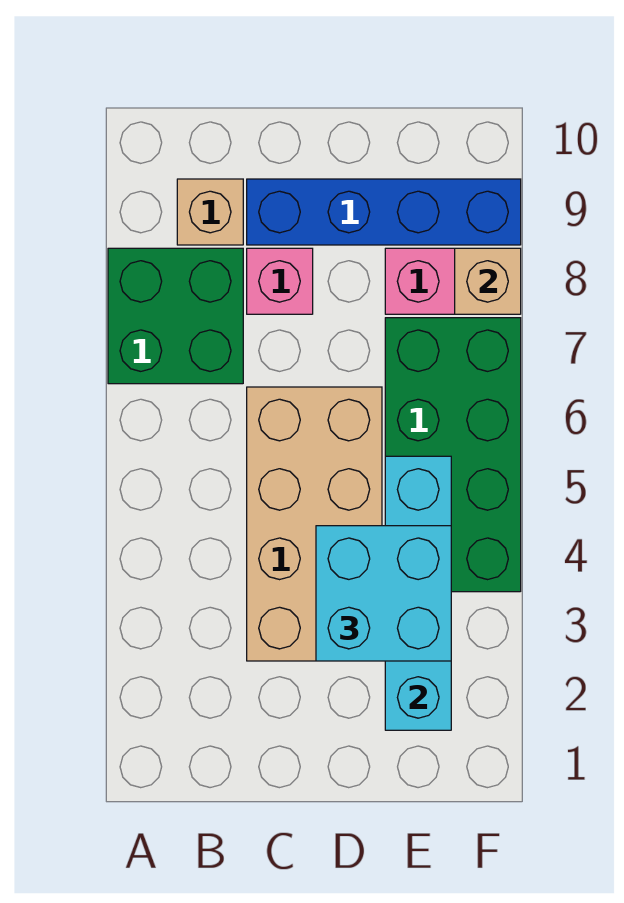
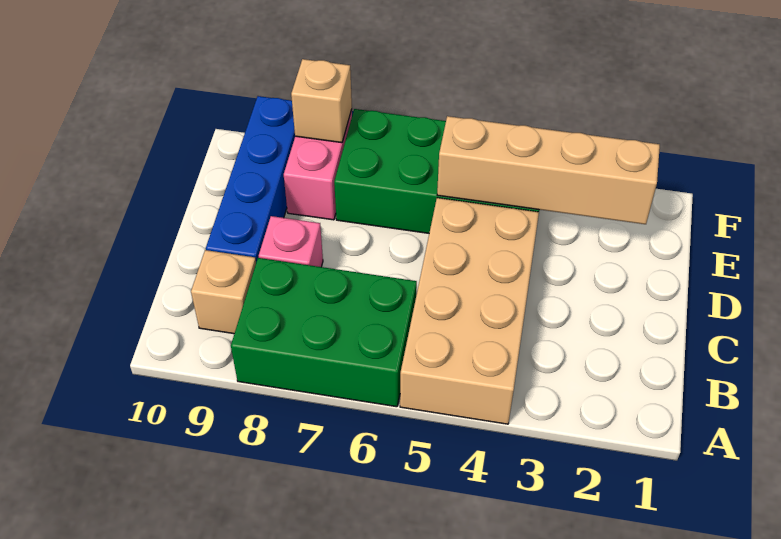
green brick A7:B8 level 1 -> green brick A6:B8 level 1
tan brick C3:D6 level 1 -> tan brick A4:D5 level 1
cyan brick D3:E4 level 3 -> none
cyan brick E2:E5 level 2 -> tan brick E2:E5 level 2

